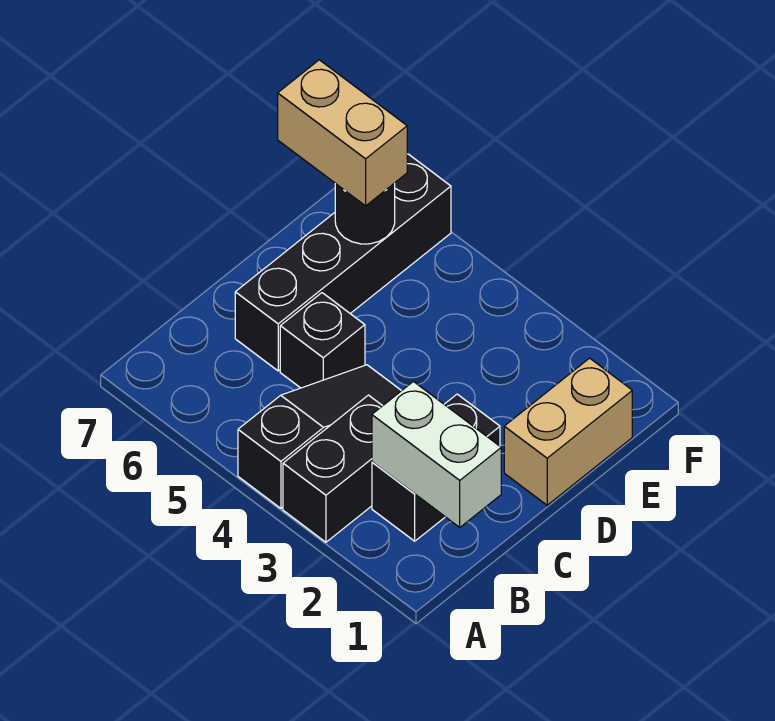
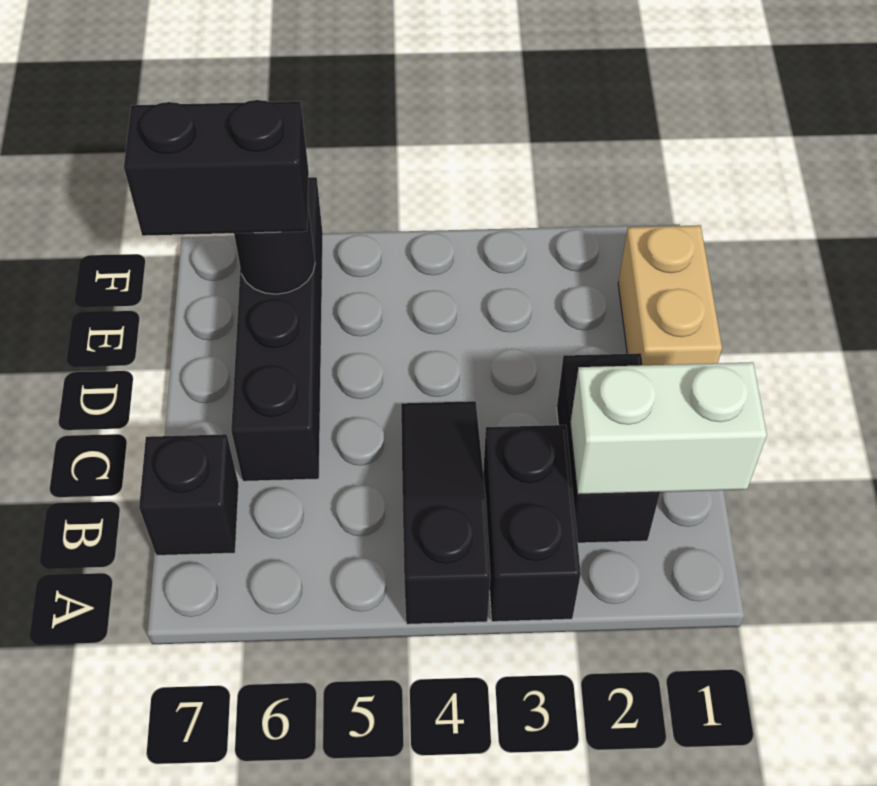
black brick C5 level 1 -> black brick B7 level 1
tan brick E6:E7 level 3 -> black brick E6:E7 level 3

